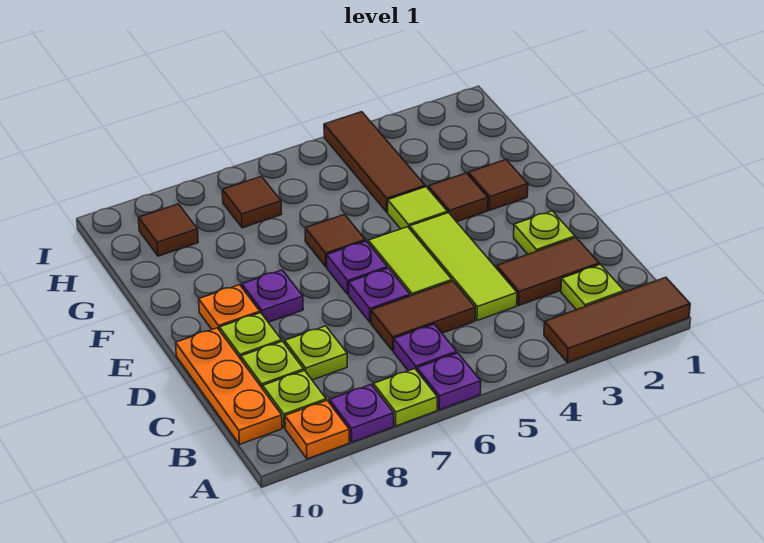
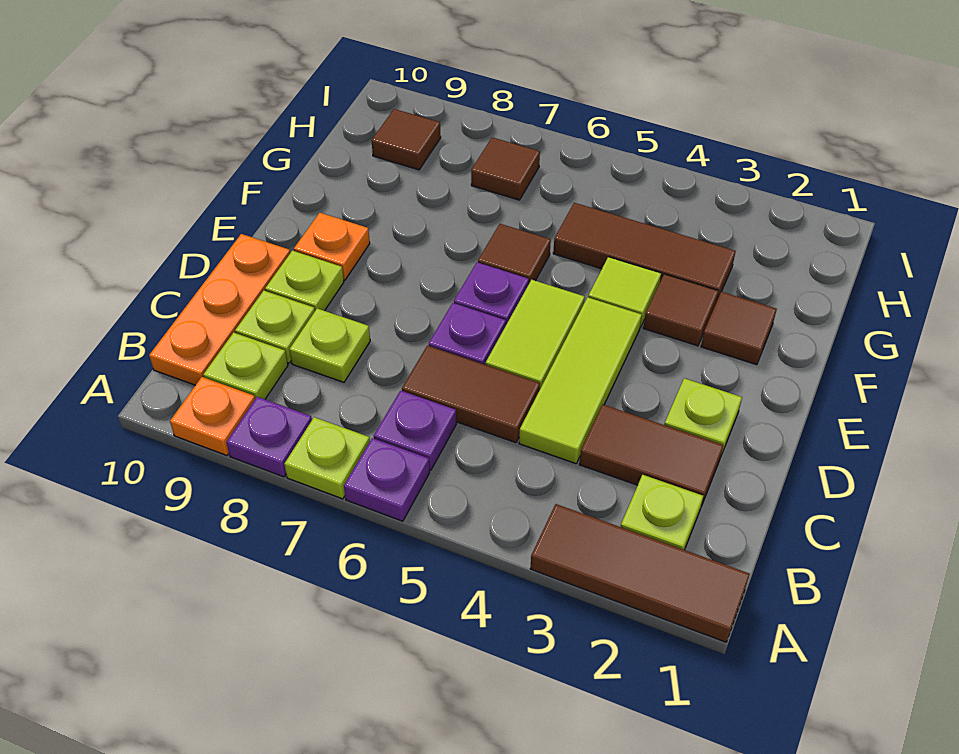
purple plate E8 level 1 -> none
brown tile G4:I4 level 1 -> brown tile G3:G5 level 1

